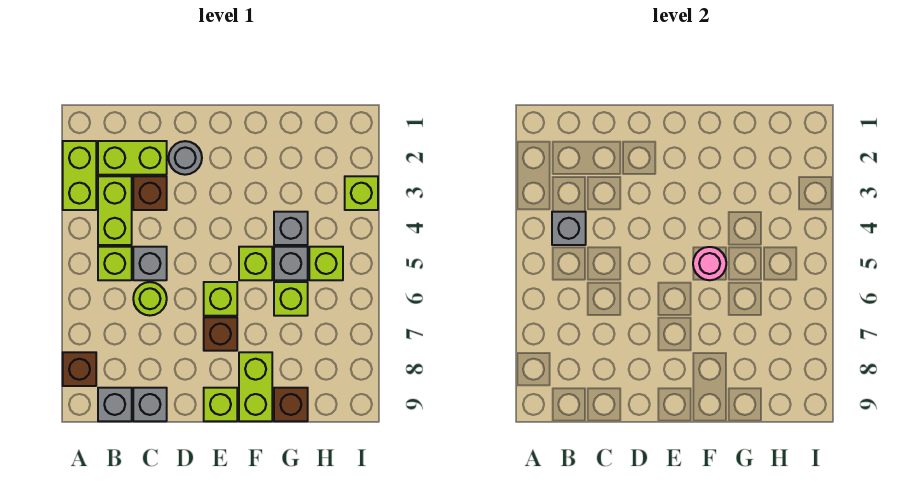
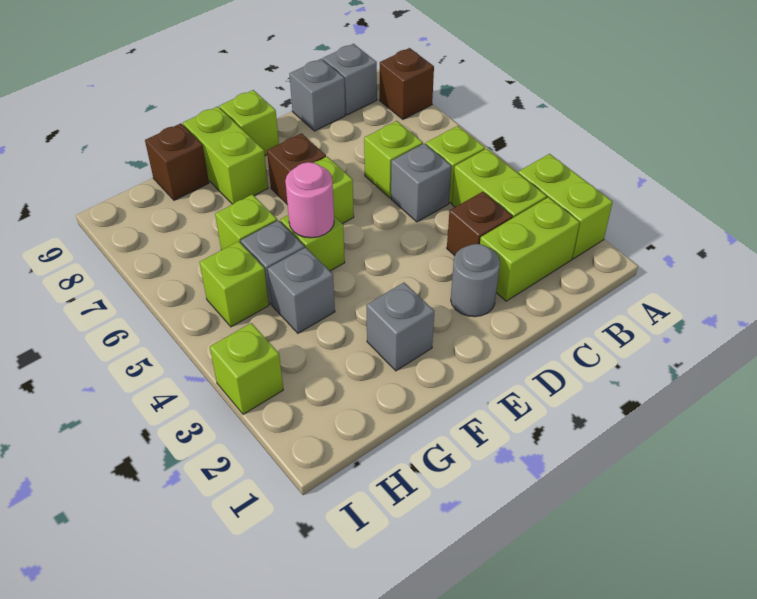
grey brick B4 level 2 -> grey brick F2 level 1
lime round brick C6 level 1 -> lime brick C6 level 1

